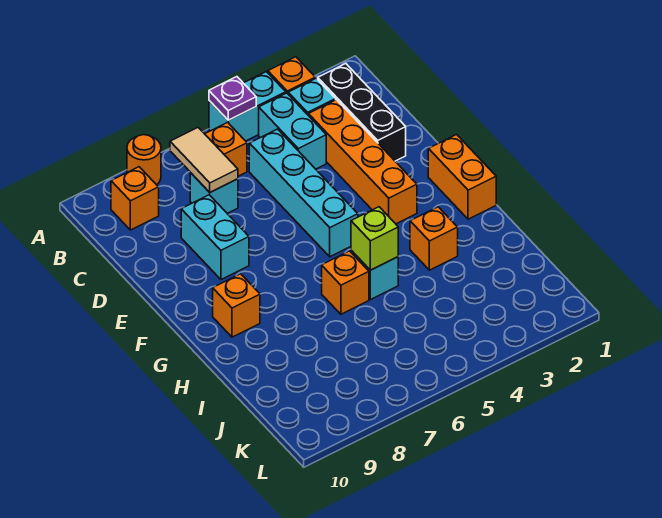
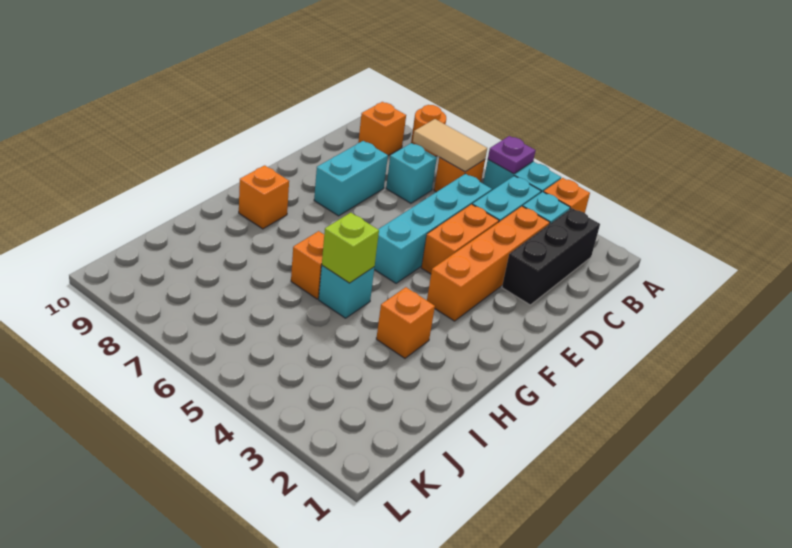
tan tile B7:C7 level 2 -> tan tile B6:B7 level 2
orange brick F1:G1 level 1 -> orange brick D4:E4 level 1

